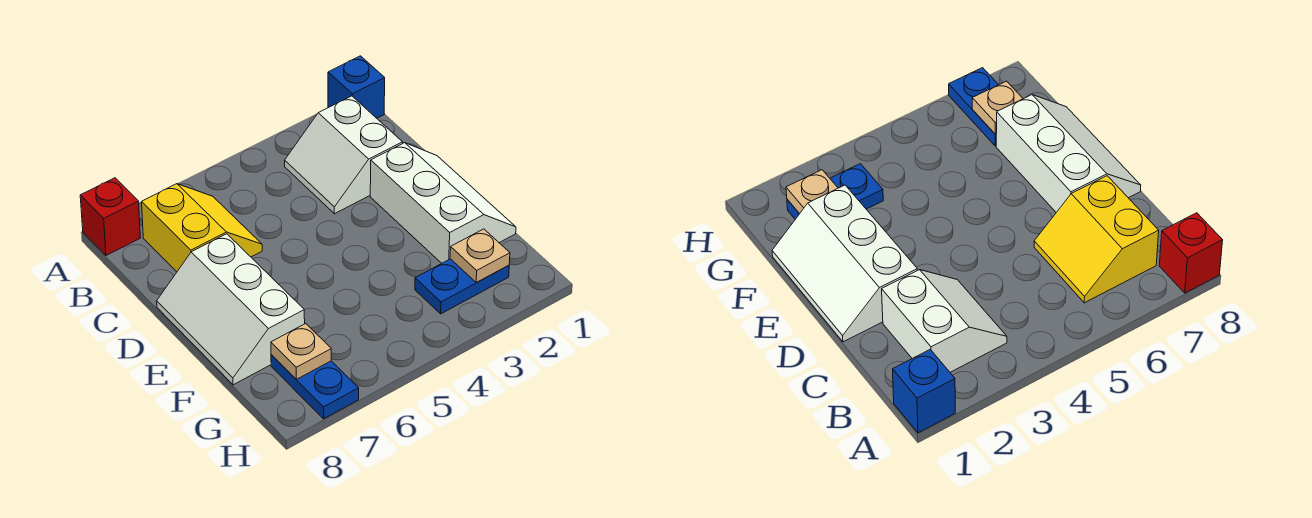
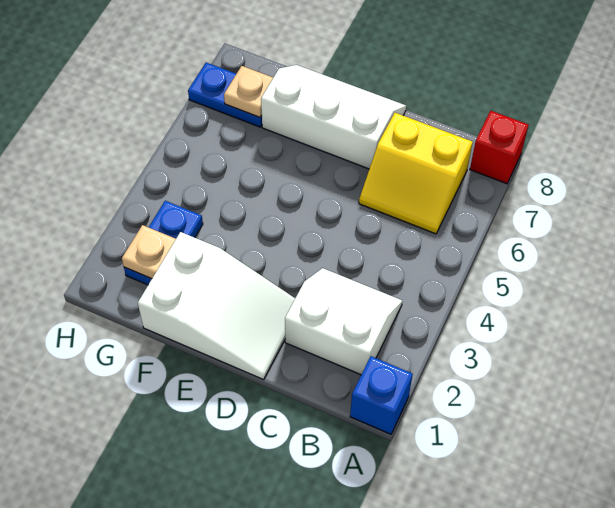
white slope D1:F2 level 1 top 2 -> white slope D1:F2 level 1 top F

